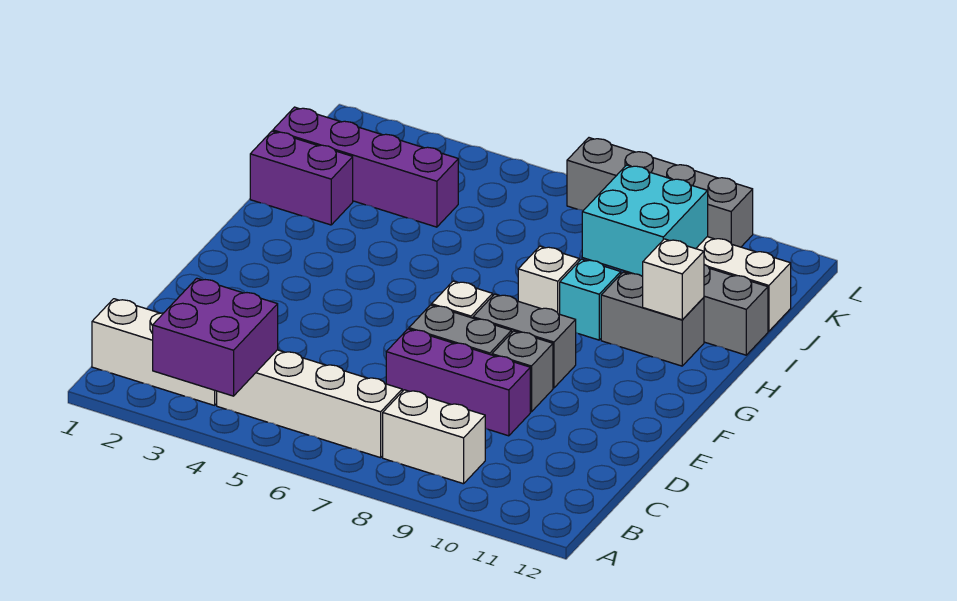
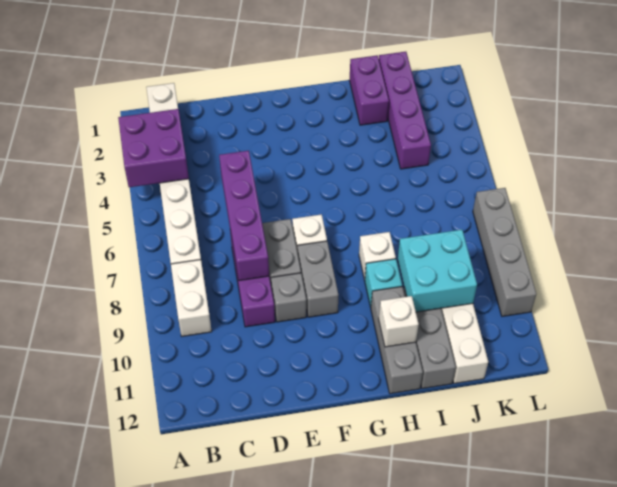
none -> purple brick D5:D8 level 2
grey brick H10:H11 level 1 -> grey brick H10:H12 level 1

